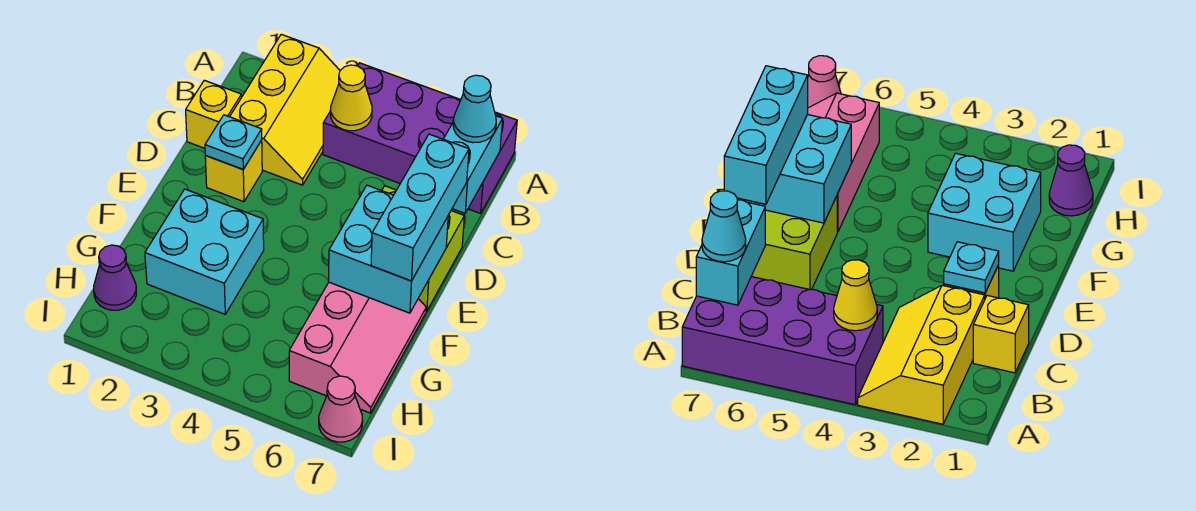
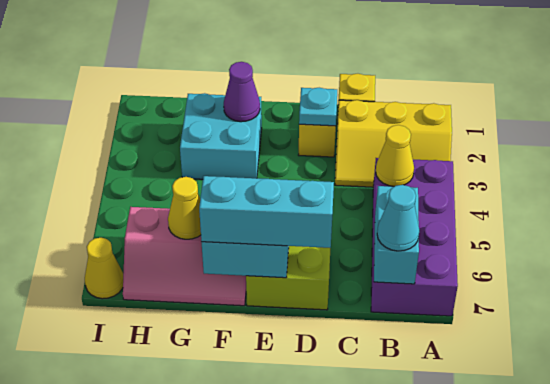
cyan brick B7:C7 level 2 -> cyan brick B6:B7 level 2
none -> yellow cone G6 level 2
purple cone H1 level 1 -> purple cone F2 level 2
pink cone I7 level 1 -> yellow cone I7 level 1

